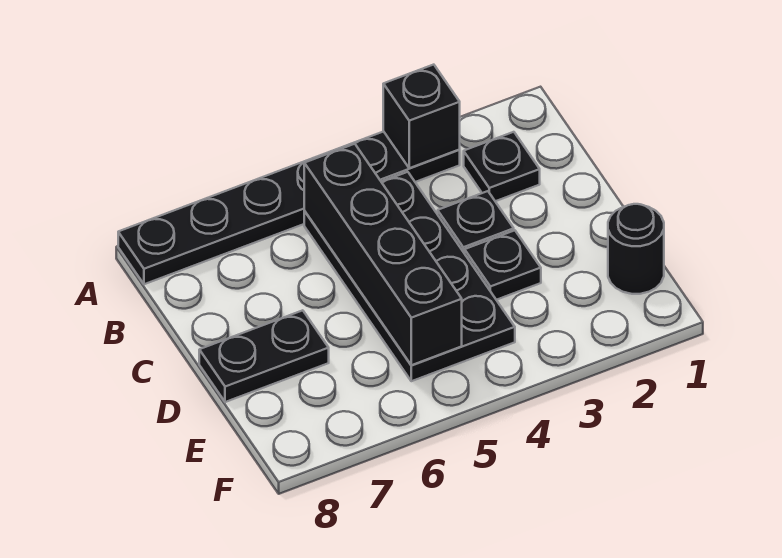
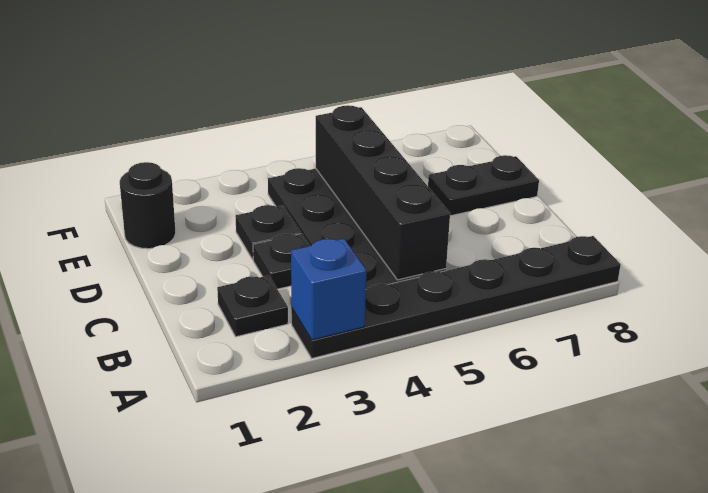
black brick A3 level 2 -> blue brick A3 level 2

